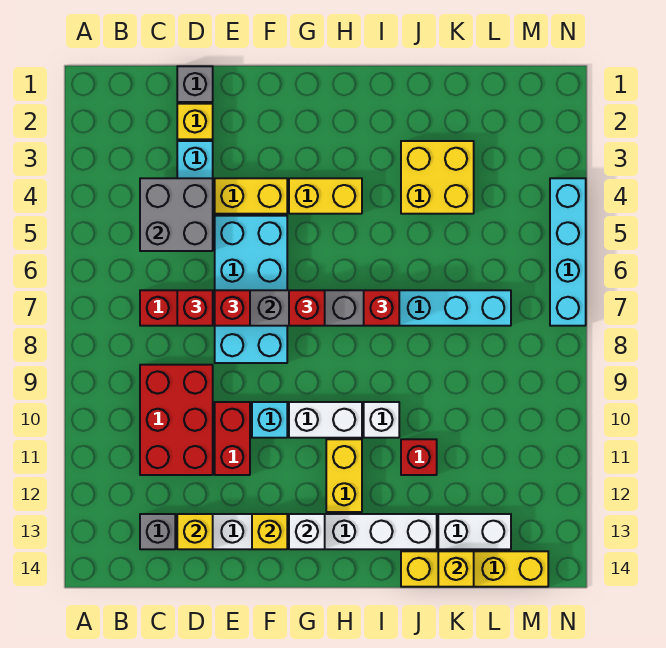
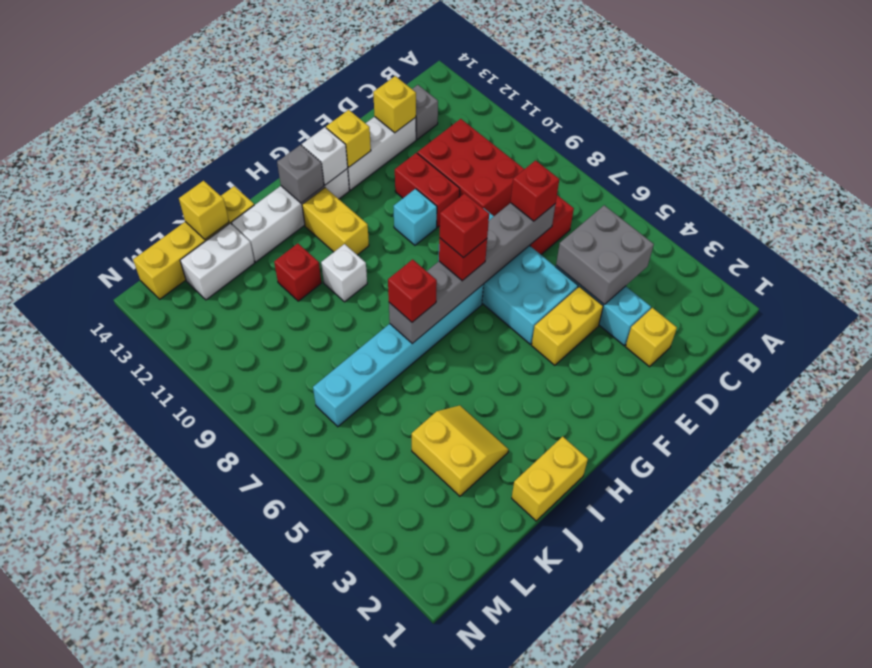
grey brick D1 level 1 -> grey brick H13 level 2
red brick E7 level 3 -> red brick G7 level 4
yellow brick G4:H4 level 1 -> yellow brick I1:J1 level 1
white brick G10:H10 level 1 -> none
yellow brick J3:K4 level 1 -> yellow slope J3:K4 level 1 top K
cyan brick N4:N7 level 1 -> none

